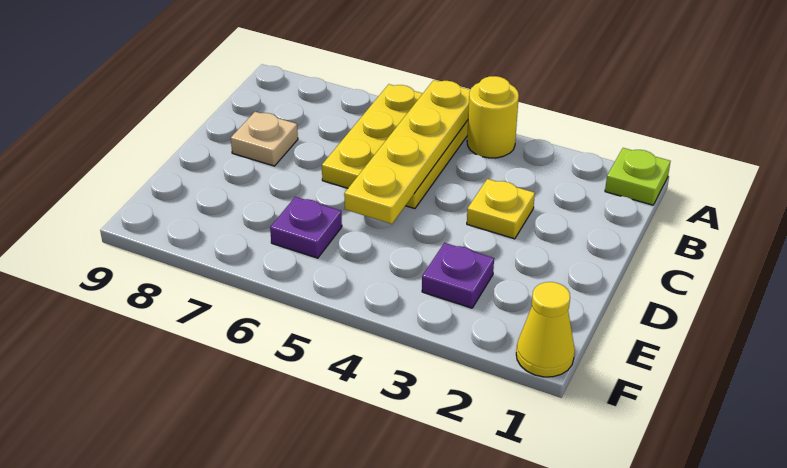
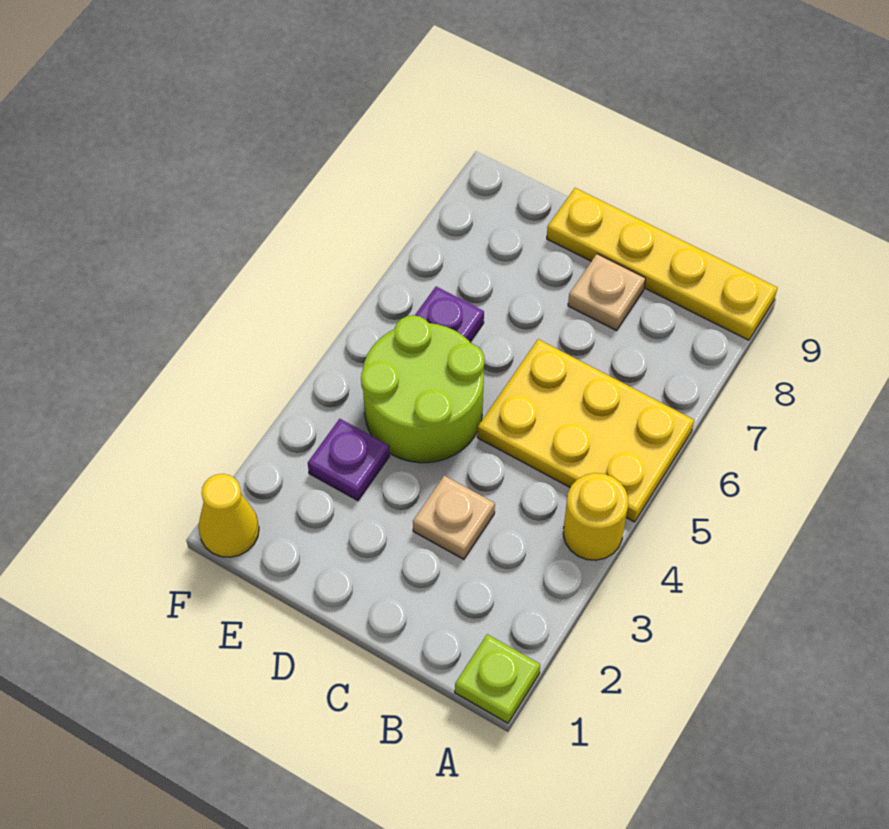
yellow plate A5:D5 level 2 -> yellow plate A9:D9 level 1
yellow plate C3 level 1 -> tan plate C3 level 1
none -> lime round brick D4:E5 level 1

